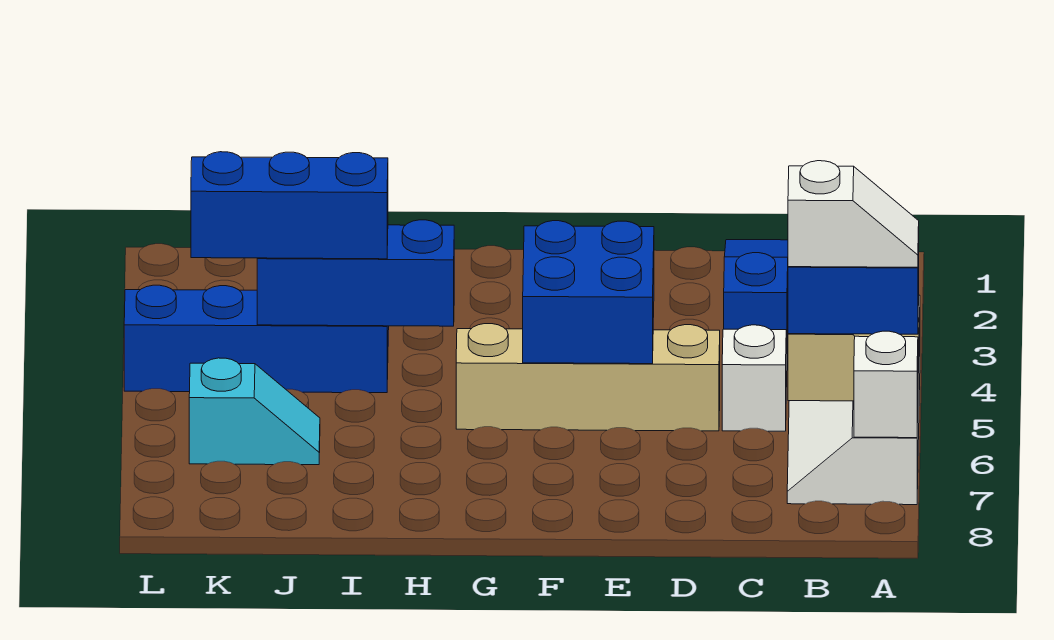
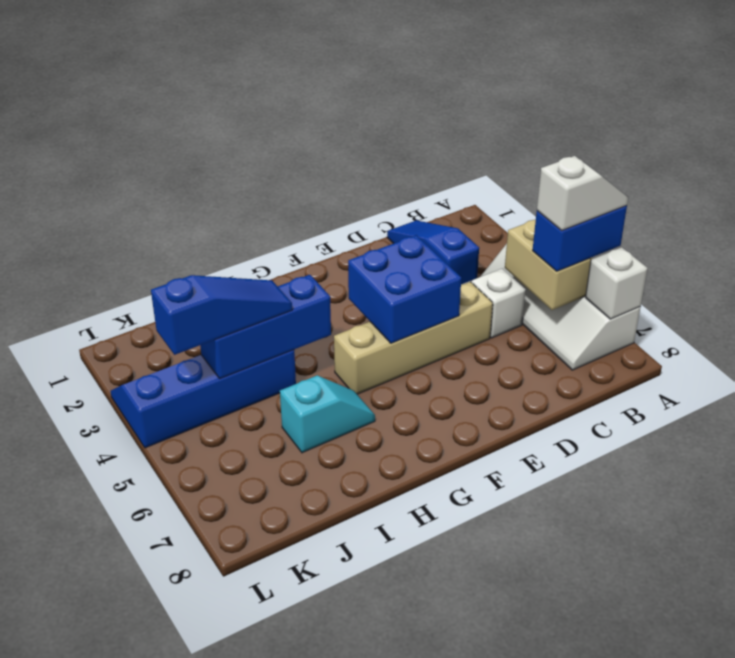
blue brick I4:K4 level 3 -> blue slope I4:K4 level 3 top K
cyan slope J6:K6 level 1 top K -> cyan slope H6:I6 level 1 top I

